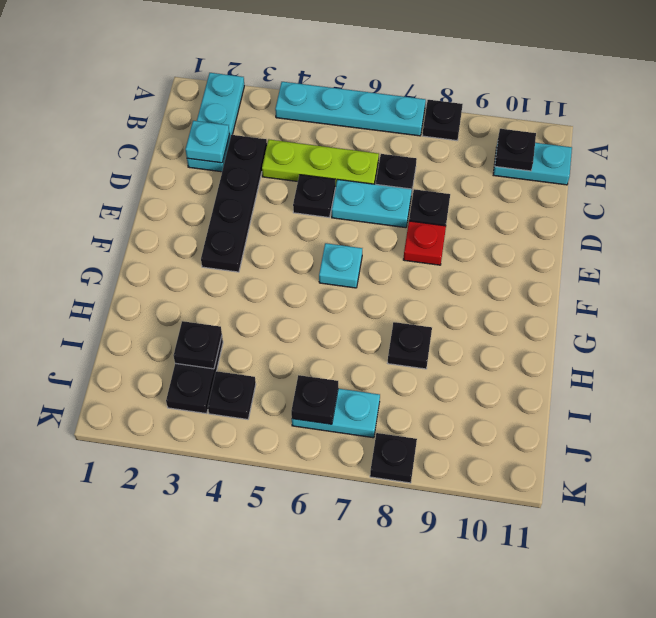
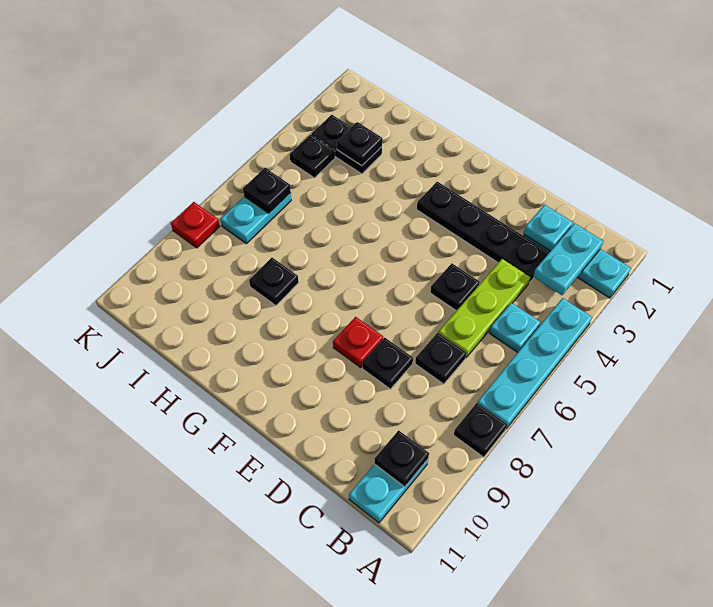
cyan plate D6:D7 level 1 -> cyan plate B2:B3 level 2
cyan plate F6 level 1 -> cyan plate B5 level 1
black plate K8 level 1 -> red plate K8 level 1

